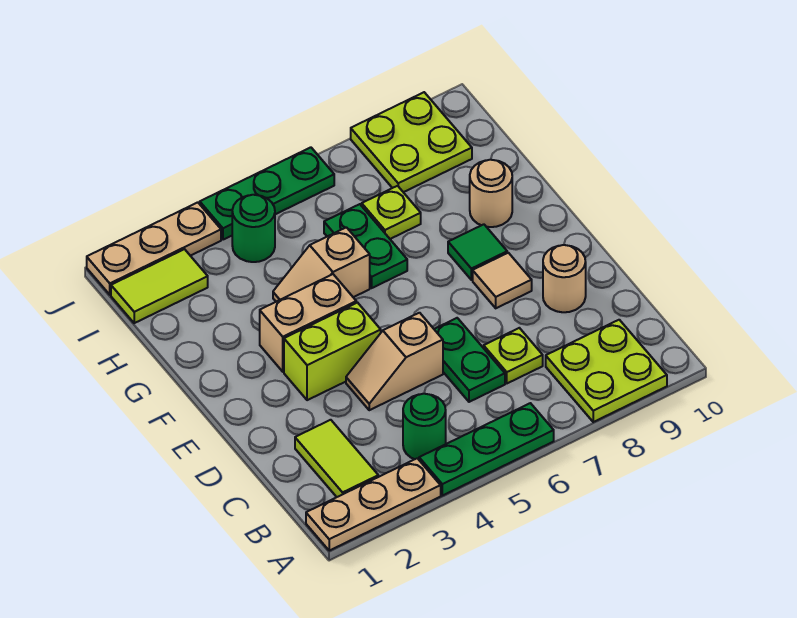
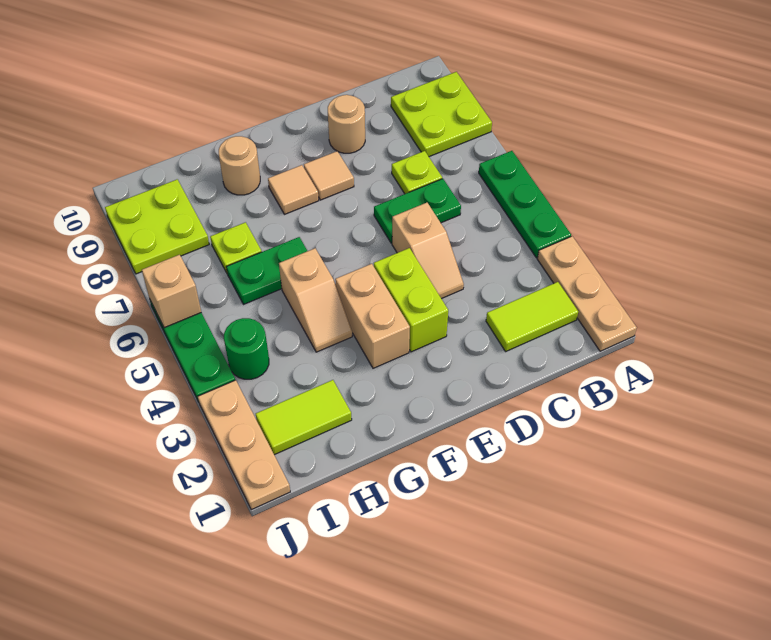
green round brick B4 level 1 -> none
green tile F8 level 1 -> tan tile F8 level 1
lime tile I1:I2 level 1 -> lime tile H2:I2 level 1
none -> tan brick J6 level 2

